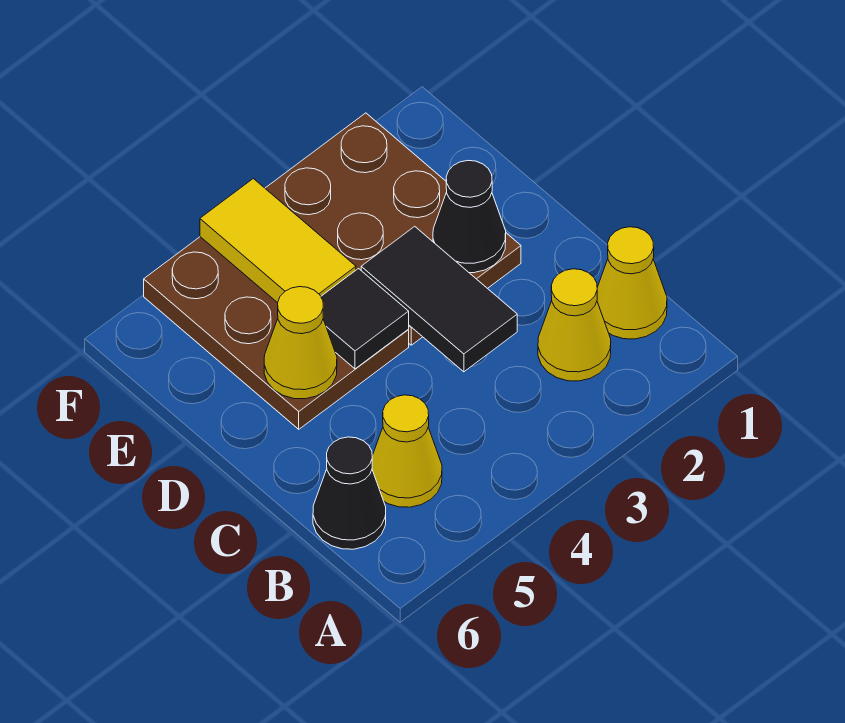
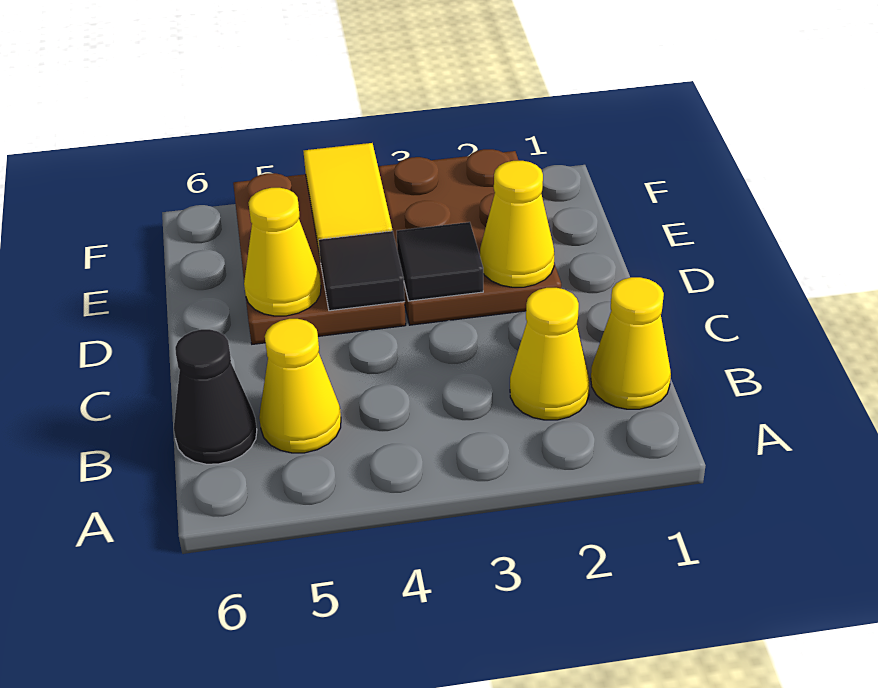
black tile C3:D3 level 2 -> black tile D3 level 2
black cone D2 level 2 -> yellow cone D2 level 2

